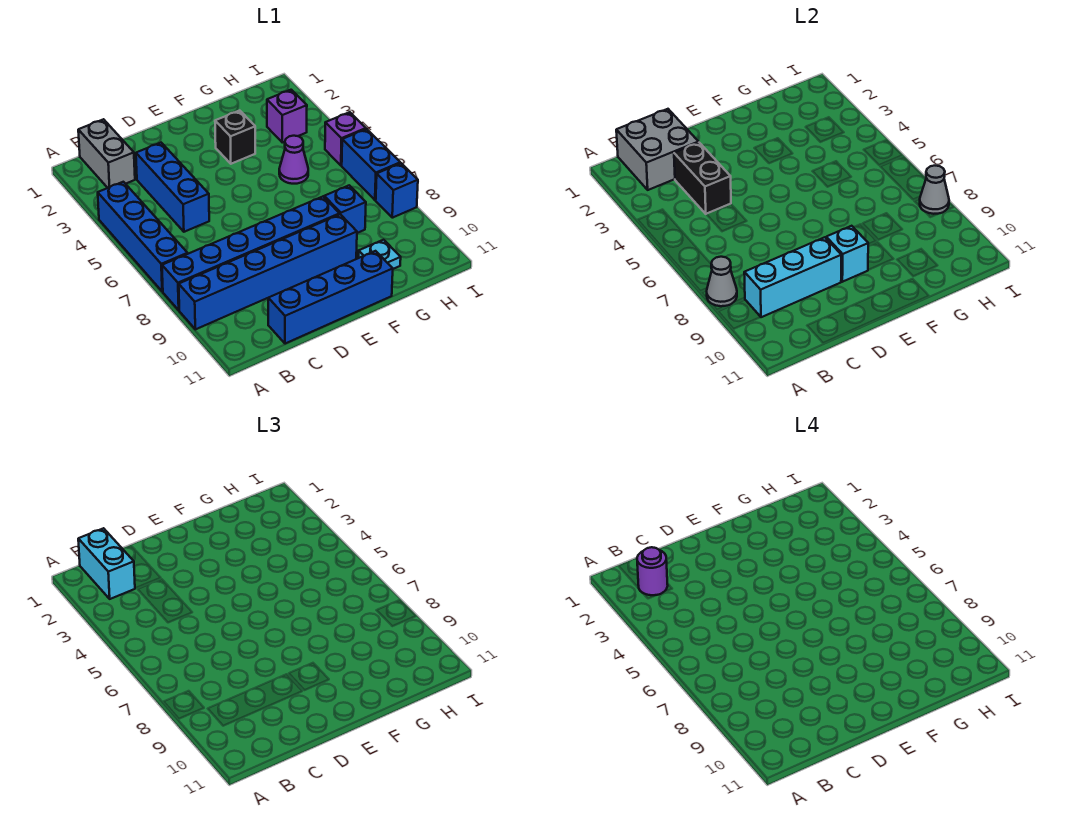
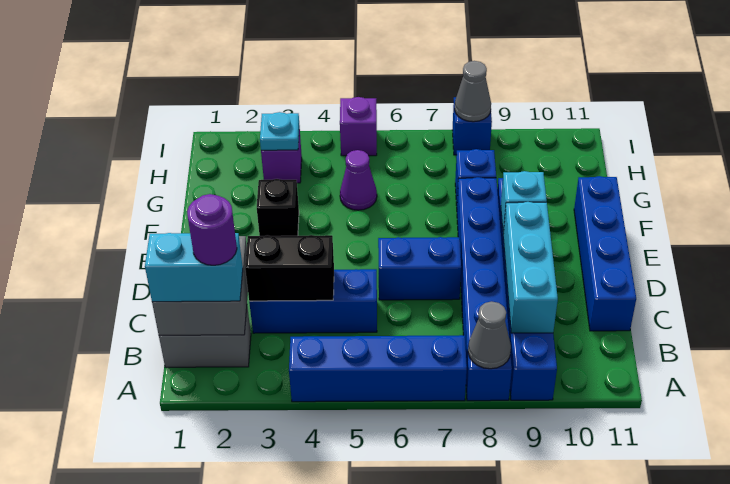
cyan plate G10 level 1 -> cyan plate H3 level 2
blue brick I6:I7 level 1 -> blue brick D6:D7 level 1

